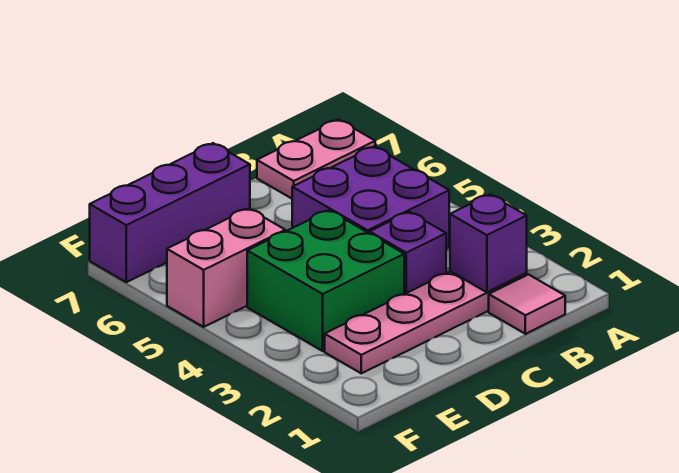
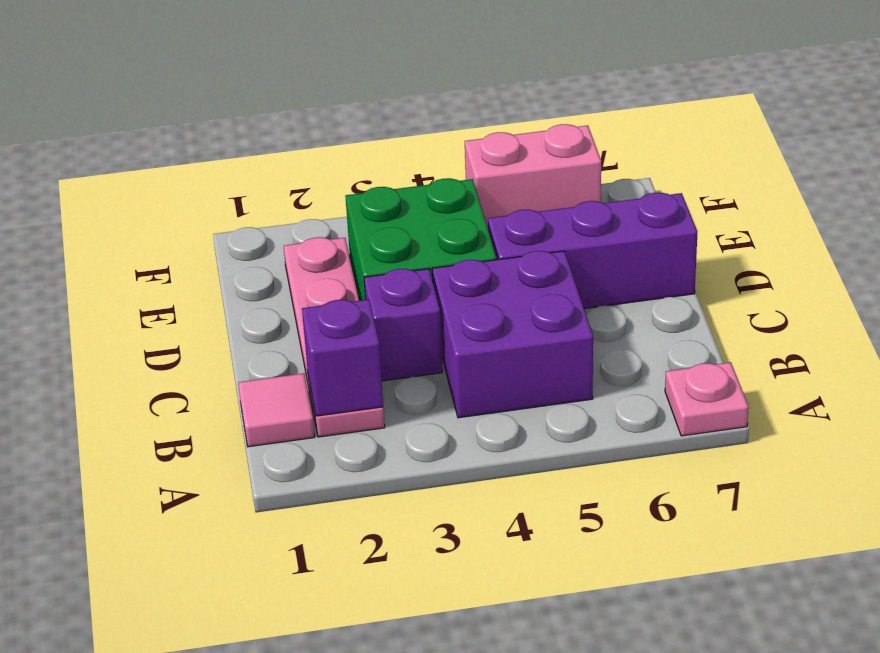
pink plate A7:B7 level 1 -> pink plate A7 level 1
purple brick D7:F7 level 1 -> purple brick D5:D7 level 1
pink brick E5:F5 level 1 -> pink brick F5:F6 level 1

